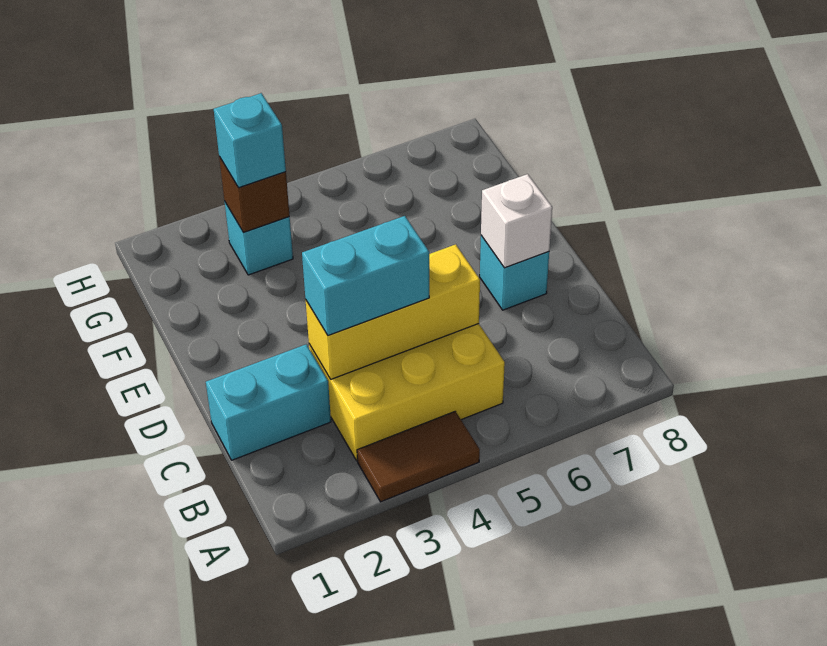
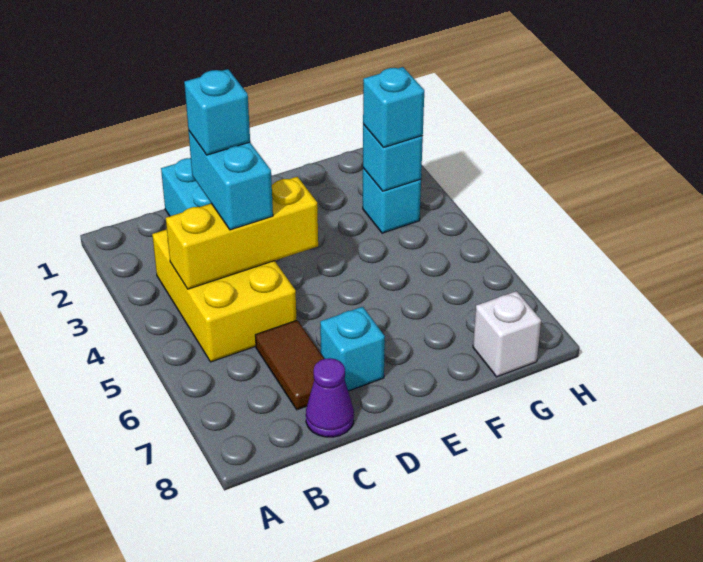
brown tile A3:A4 level 1 -> brown tile C6:C7 level 1
yellow brick C3:C5 level 2 -> yellow brick B4:D4 level 2
none -> cyan brick C3 level 4
none -> purple cone C8 level 1
white brick D7 level 2 -> white brick G8 level 1
brown brick G3 level 2 -> cyan brick G3 level 2

